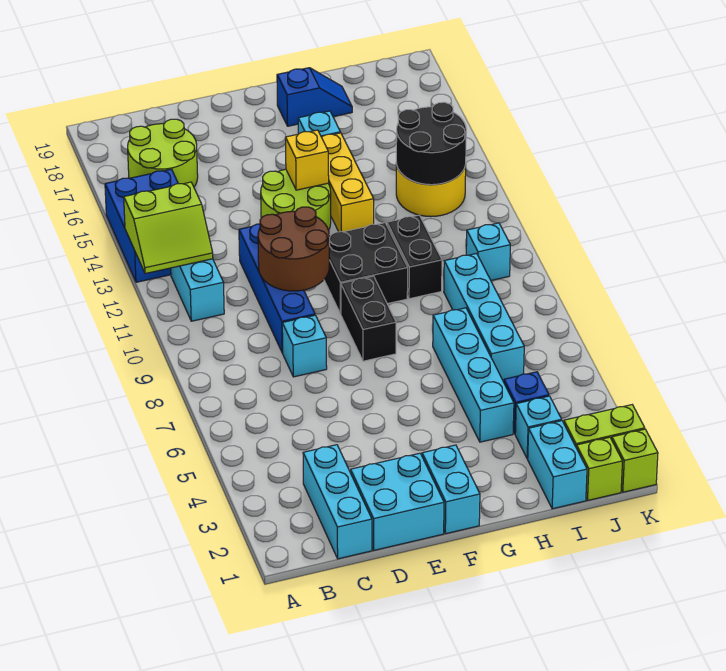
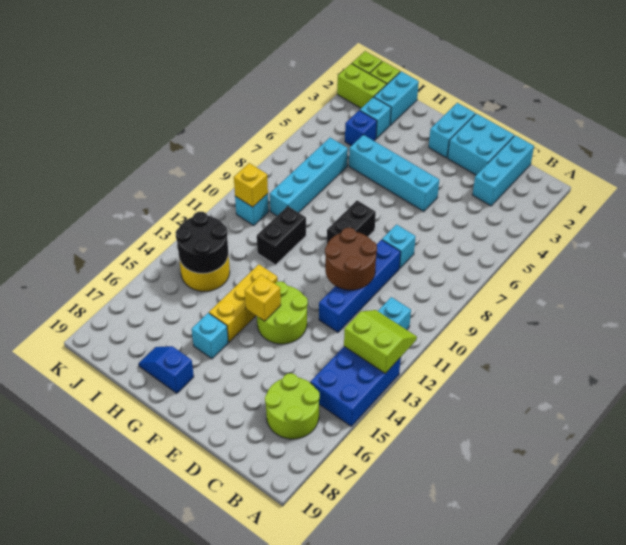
black brick F10:G11 level 1 -> none
cyan brick H4:H7 level 1 -> cyan brick E5:H5 level 1
none -> yellow brick J10 level 2

